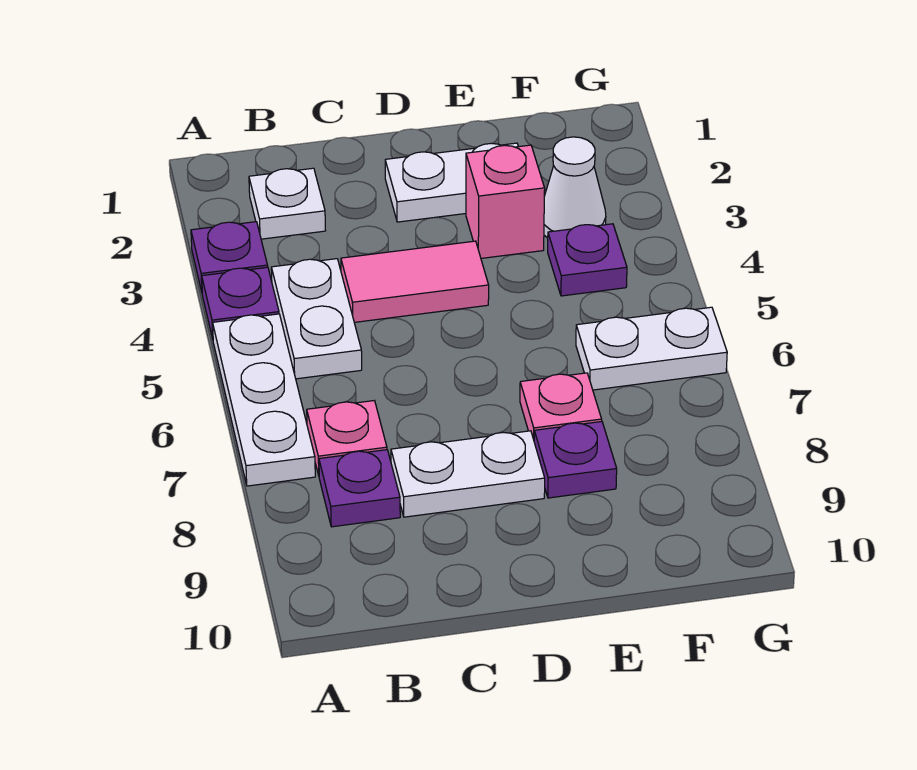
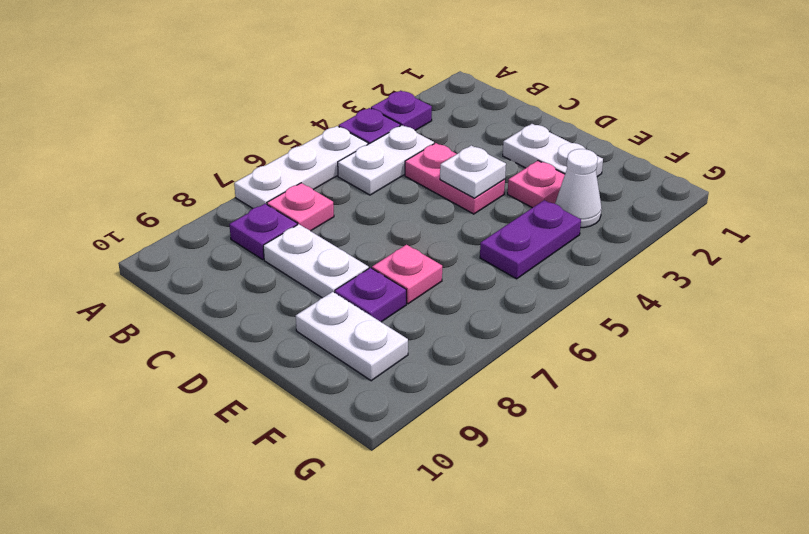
white plate B2 level 1 -> white plate D4 level 2
pink tile C4:D4 level 1 -> pink plate C4:D4 level 1
pink brick E3 level 1 -> pink plate E3 level 1
purple plate F4 level 1 -> purple plate F4:F5 level 1
white plate F6:G6 level 1 -> white plate E9:F9 level 1

